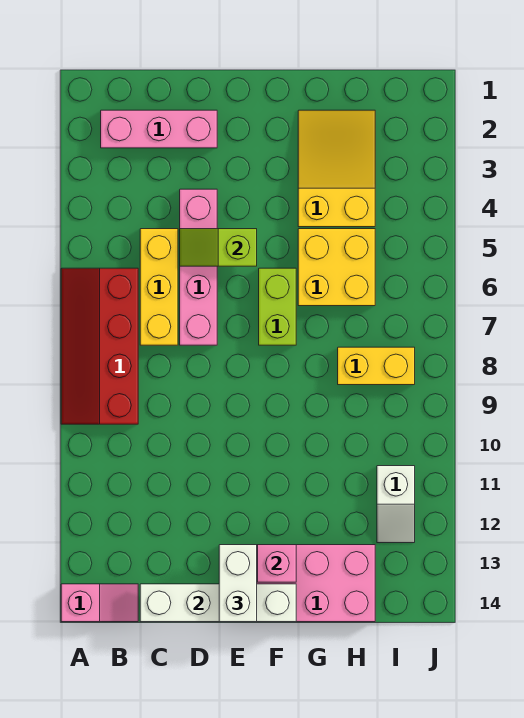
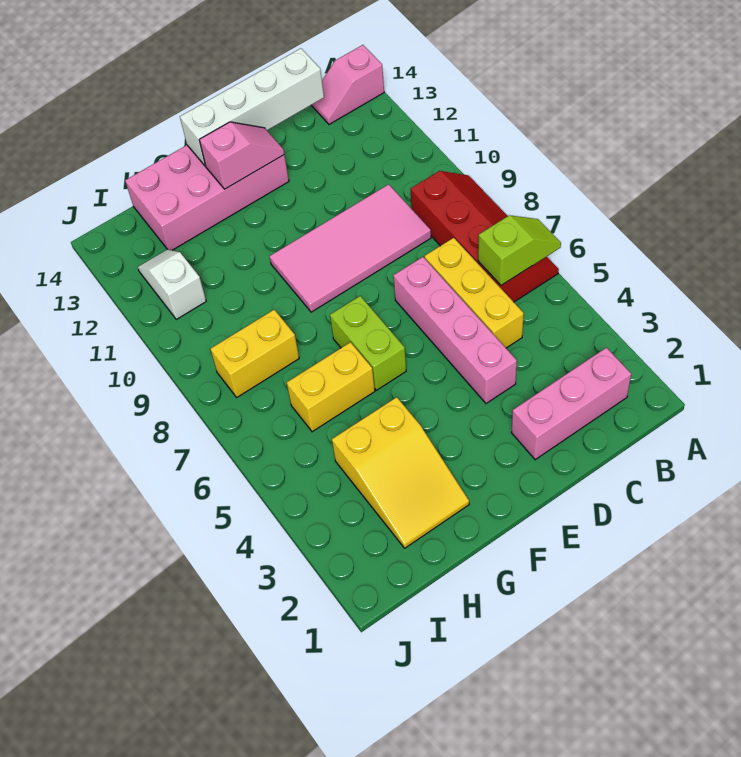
none -> pink tile C9:F10 level 1
lime slope D5:E5 level 2 top E -> lime slope A6:B6 level 2 top B
white brick E13:E14 level 3 -> none
yellow brick G5:H6 level 1 -> yellow brick G6:H6 level 1

